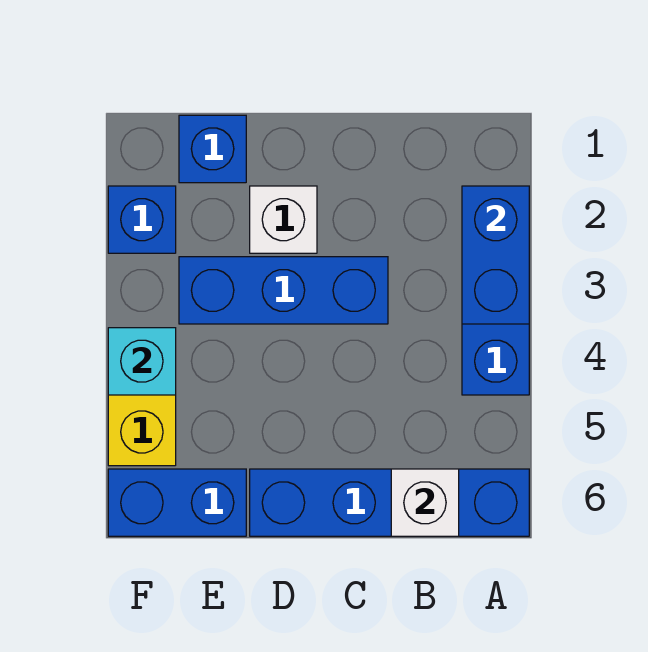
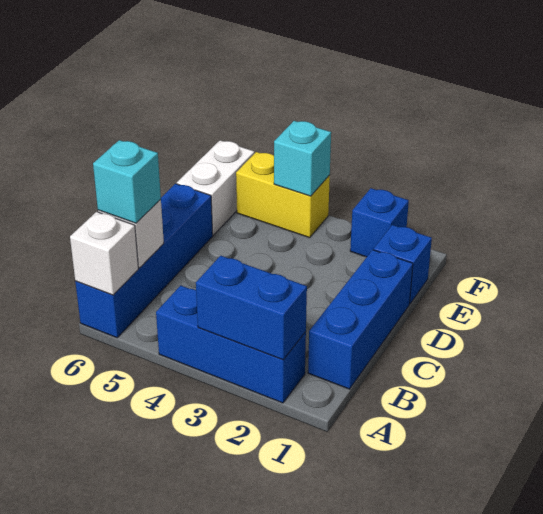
none -> cyan brick B6 level 3
blue brick C3:E3 level 1 -> blue brick B1:D1 level 1
white brick D2 level 1 -> white brick A6 level 2
blue brick E6:F6 level 1 -> white brick E6:F6 level 1

